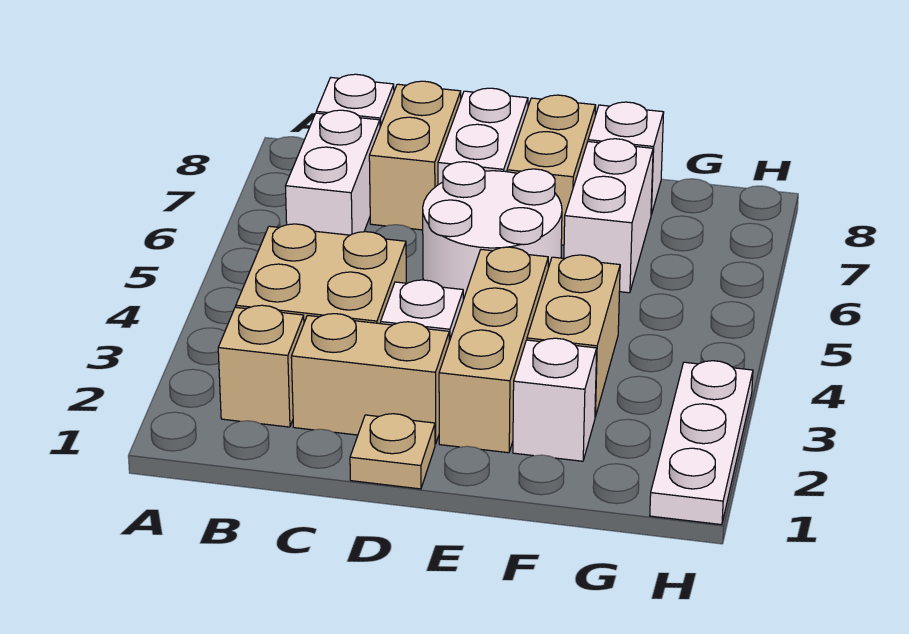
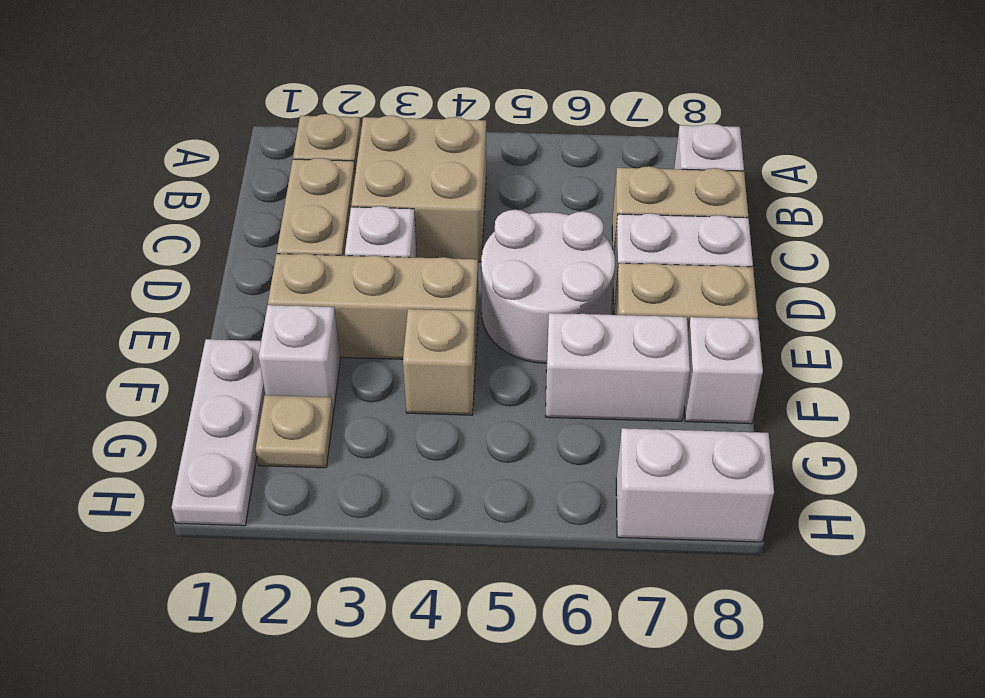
white brick B6:B7 level 1 -> white brick H7:H8 level 1
tan plate D1 level 1 -> tan plate G2 level 1
tan brick F3:F4 level 1 -> tan brick F4 level 1
white plate H1:H3 level 1 -> white plate F1:H1 level 1

